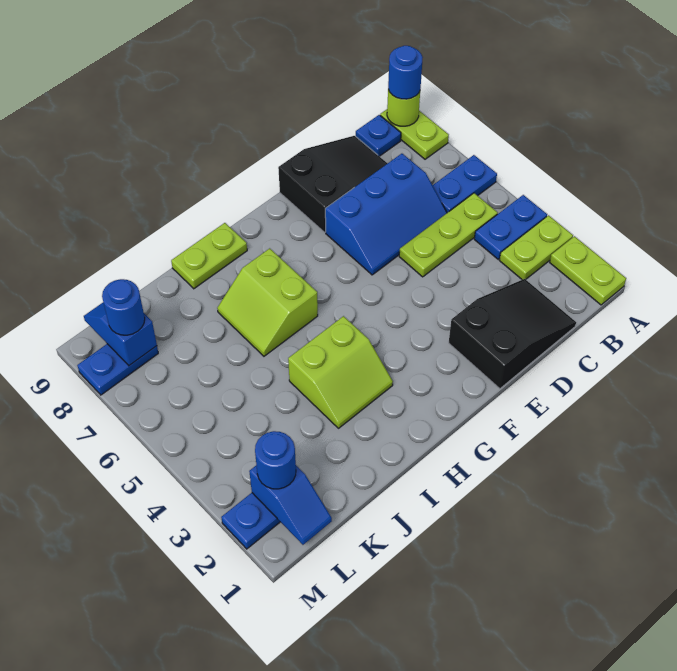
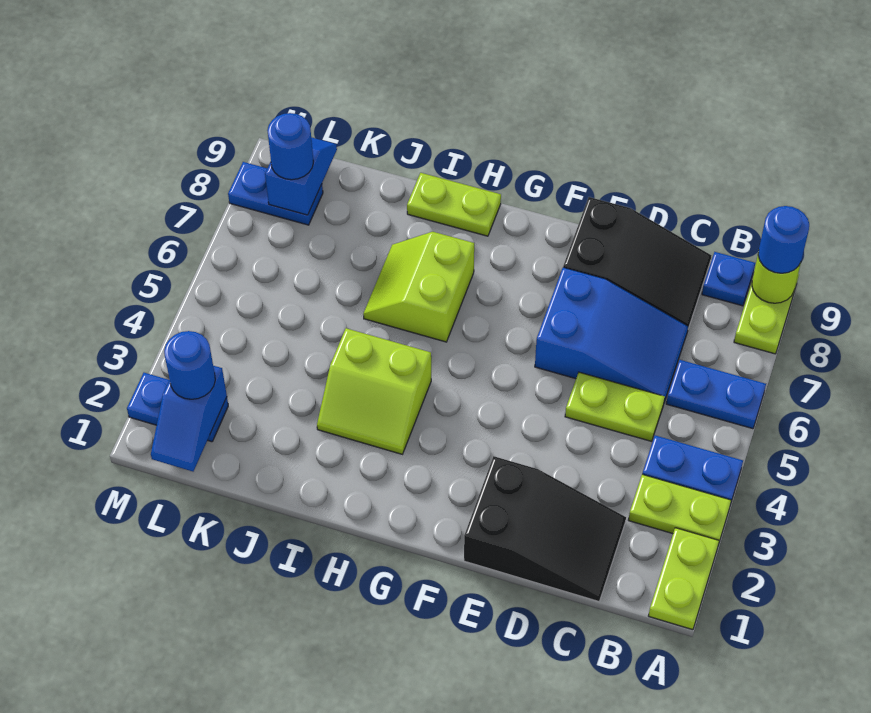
lime plate B5:D5 level 1 -> lime plate C5:D5 level 1
blue slope C6:E7 level 1 top 7 -> blue slope C6:E7 level 1 top E

